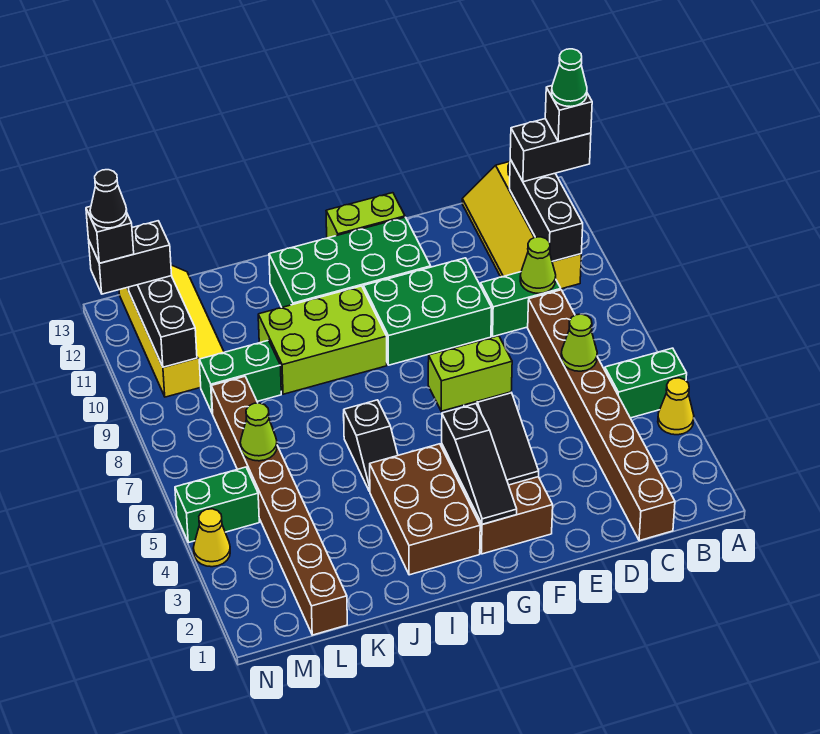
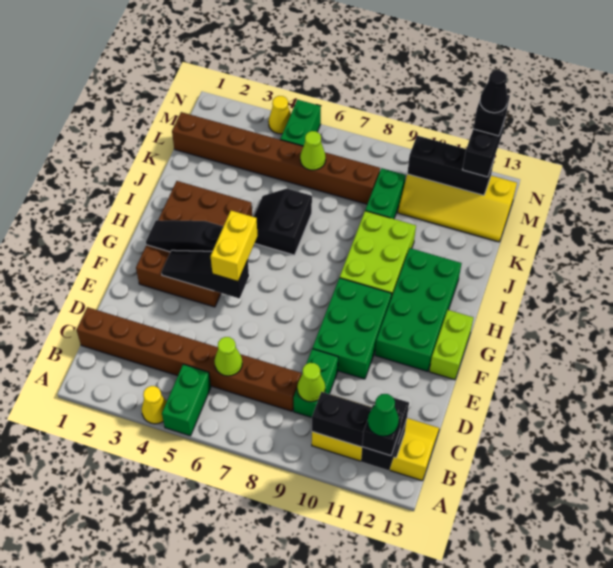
lime brick F5:G5 level 3 -> yellow brick F5:G5 level 3
black slope I5:I6 level 1 top 6 -> black slope I5:J6 level 1 top 6

